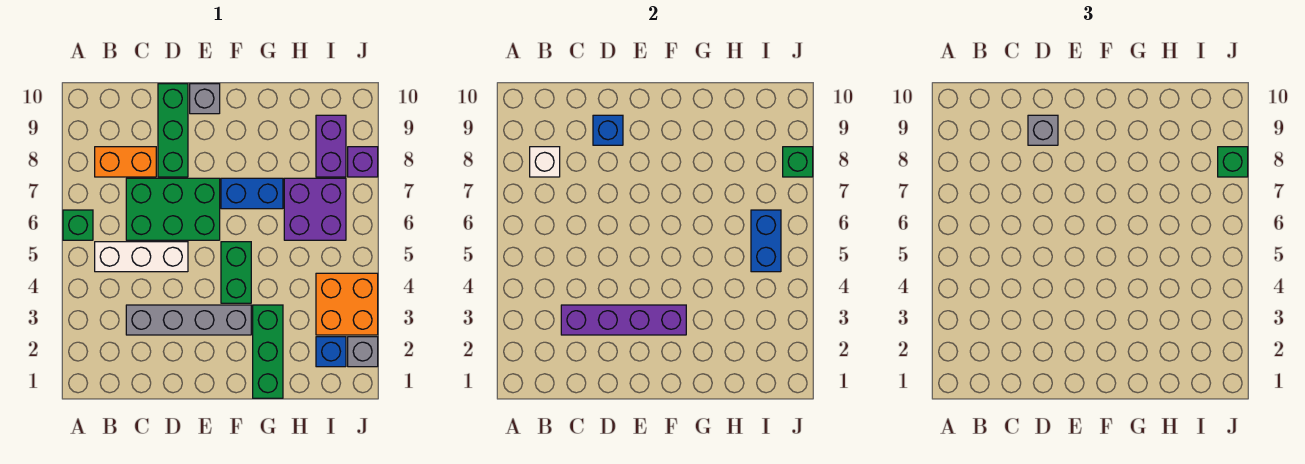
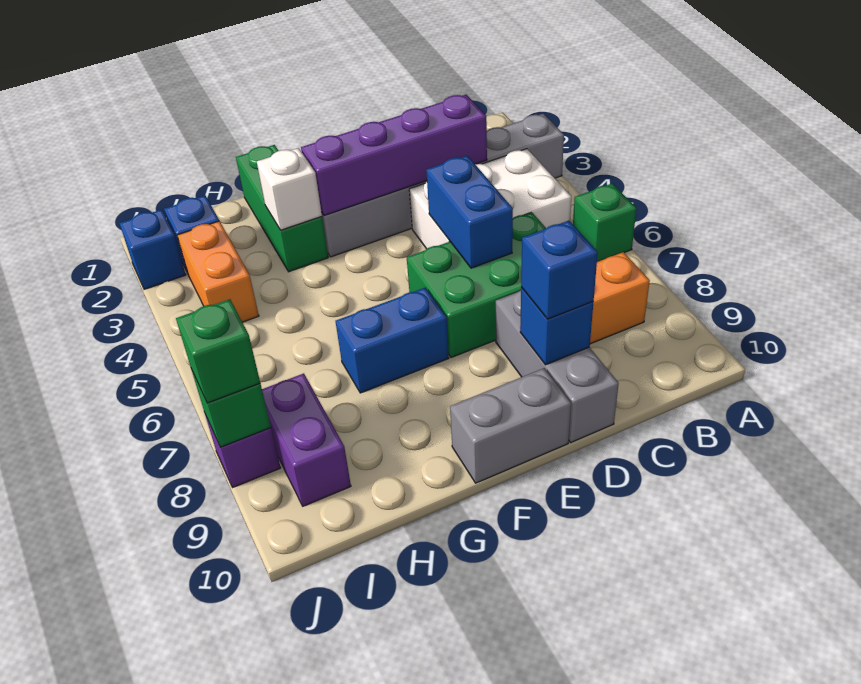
white brick B5:D5 level 1 -> white brick B4:D5 level 1
white brick B8 level 2 -> white brick G3 level 2
grey brick C3:F3 level 1 -> grey brick A3:F3 level 1
green brick D8:D10 level 1 -> grey brick D8:D10 level 1
grey brick D9 level 3 -> blue brick D9 level 3
grey brick E10 level 1 -> grey brick E10:F10 level 1
green brick F4:F5 level 1 -> none
purple brick H6:I7 level 1 -> none
orange brick I3:J4 level 1 -> orange brick I3:I4 level 1
blue brick I5:I6 level 2 -> blue brick D5:D6 level 2
grey brick J2 level 1 -> blue brick J2 level 1

